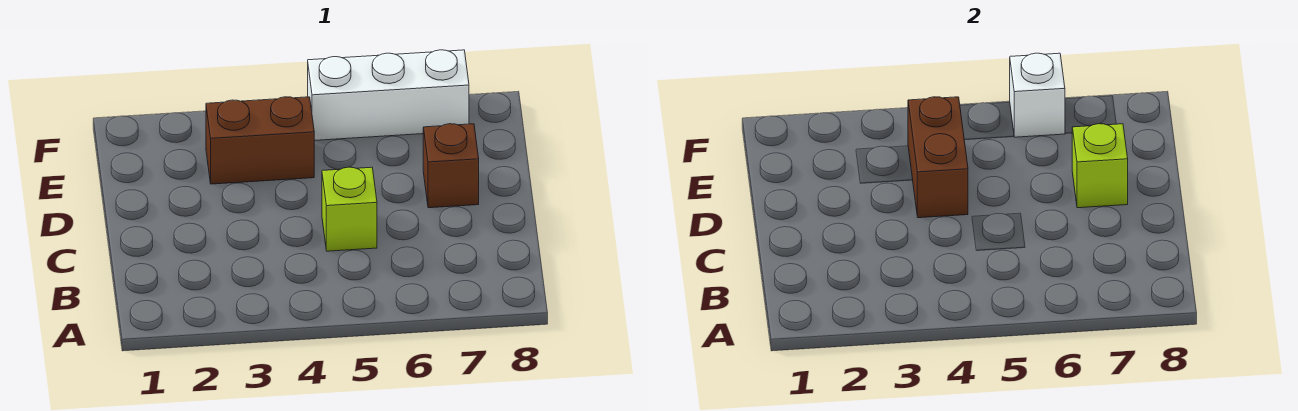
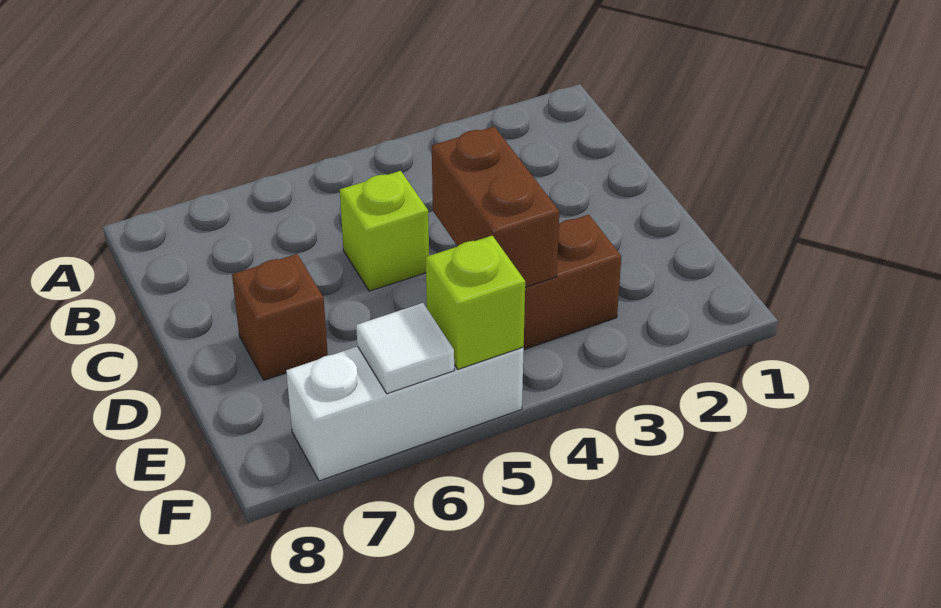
lime brick D7 level 2 -> lime brick F5 level 2
white brick F6 level 2 -> white tile F6 level 2

